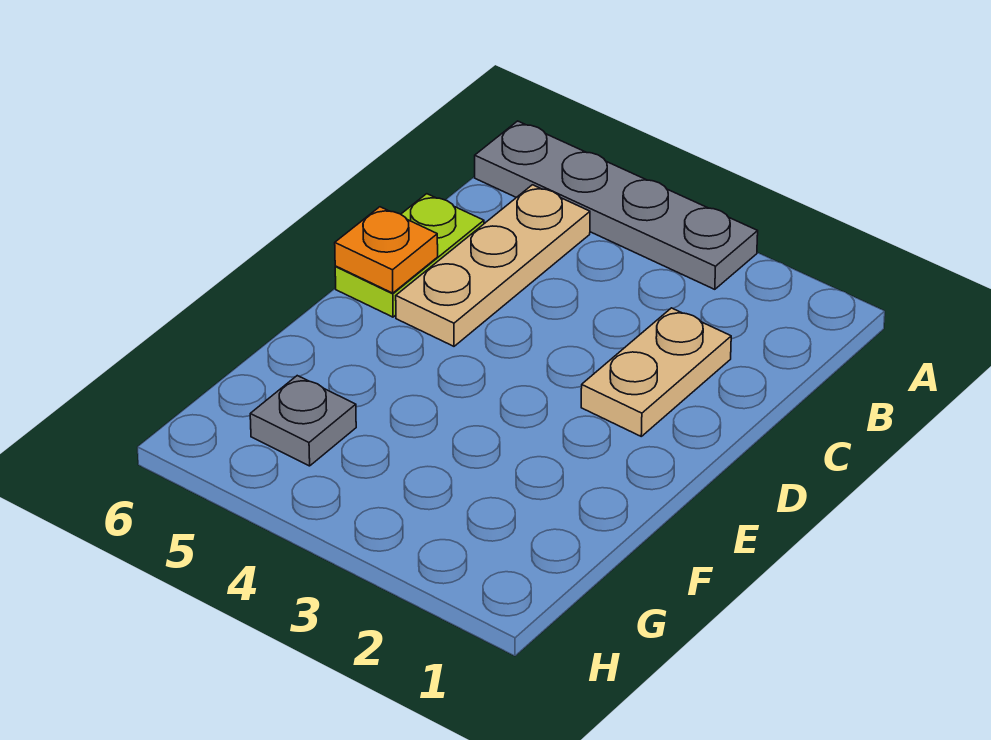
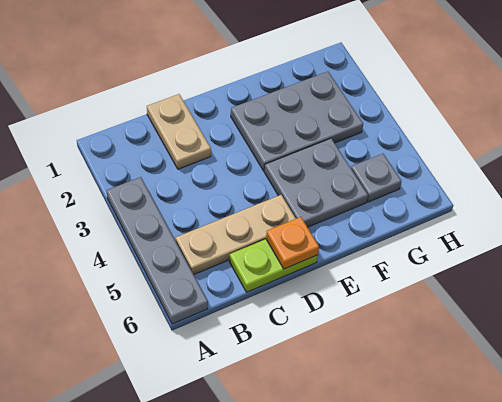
tan plate C2:D2 level 1 -> tan plate C1:C2 level 1
none -> grey plate E2:G3 level 1
none -> grey plate E4:F5 level 1

